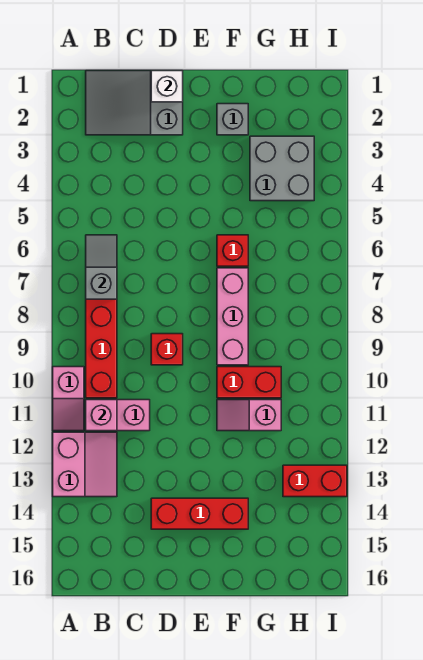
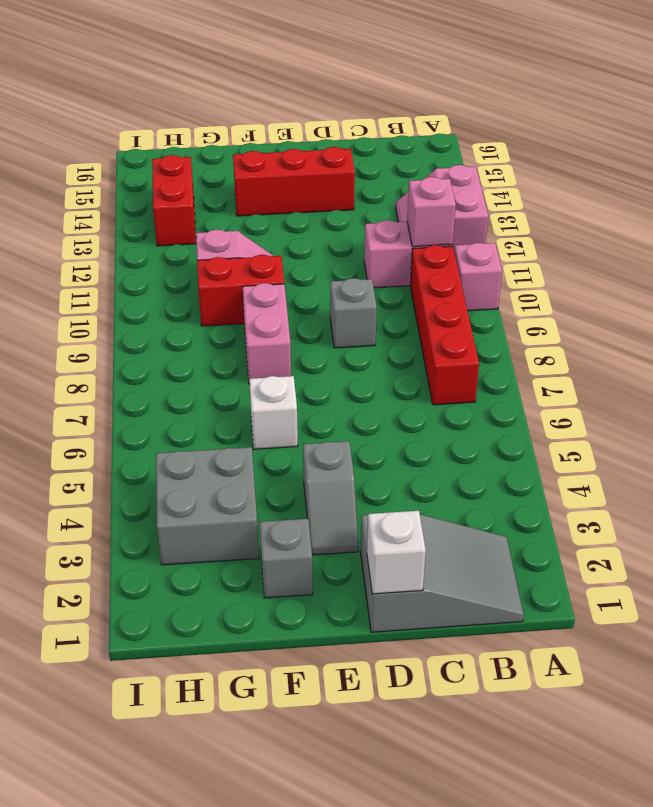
grey slope B6:B7 level 2 top 7 -> grey slope E3:E4 level 1 top 4
red brick D9 level 1 -> grey brick D9 level 1
red brick F6 level 1 -> white brick F6 level 1
pink brick F7:F9 level 1 -> pink brick F8:F9 level 1
red brick H13:I13 level 1 -> red brick H13:H14 level 1

